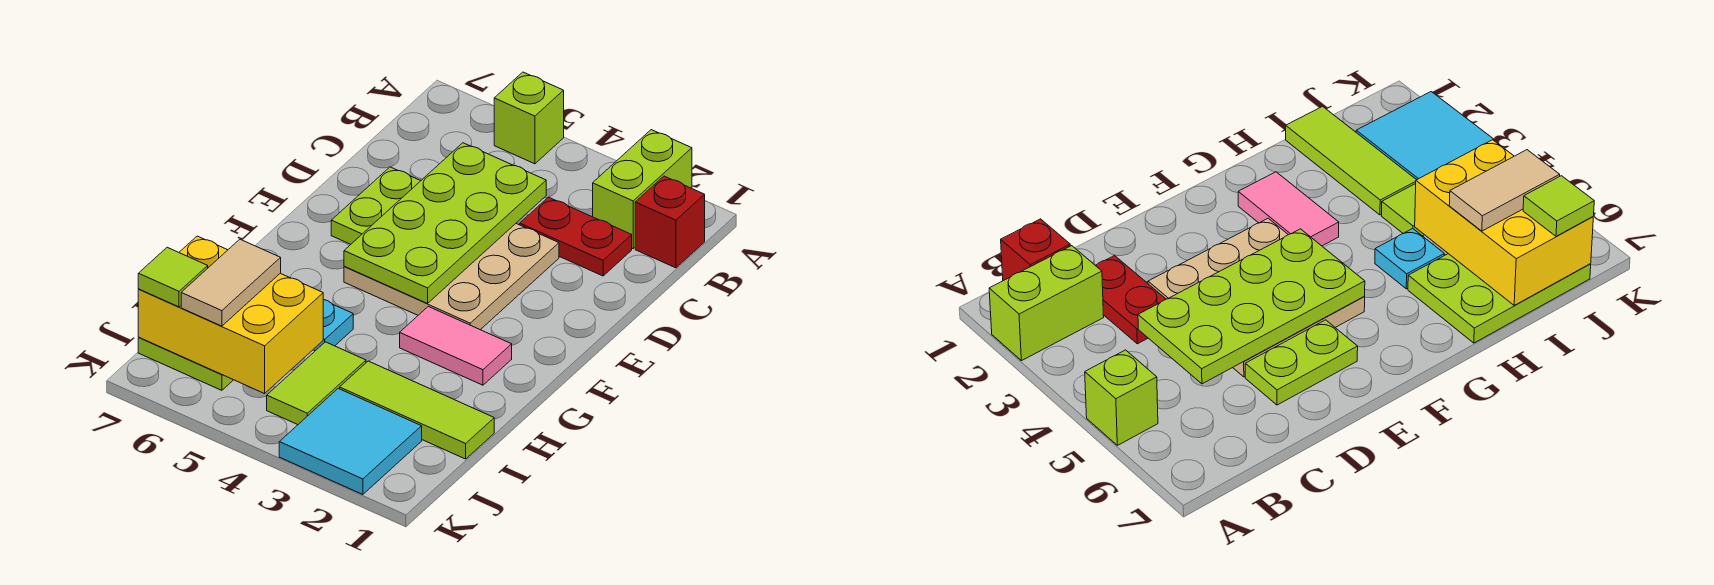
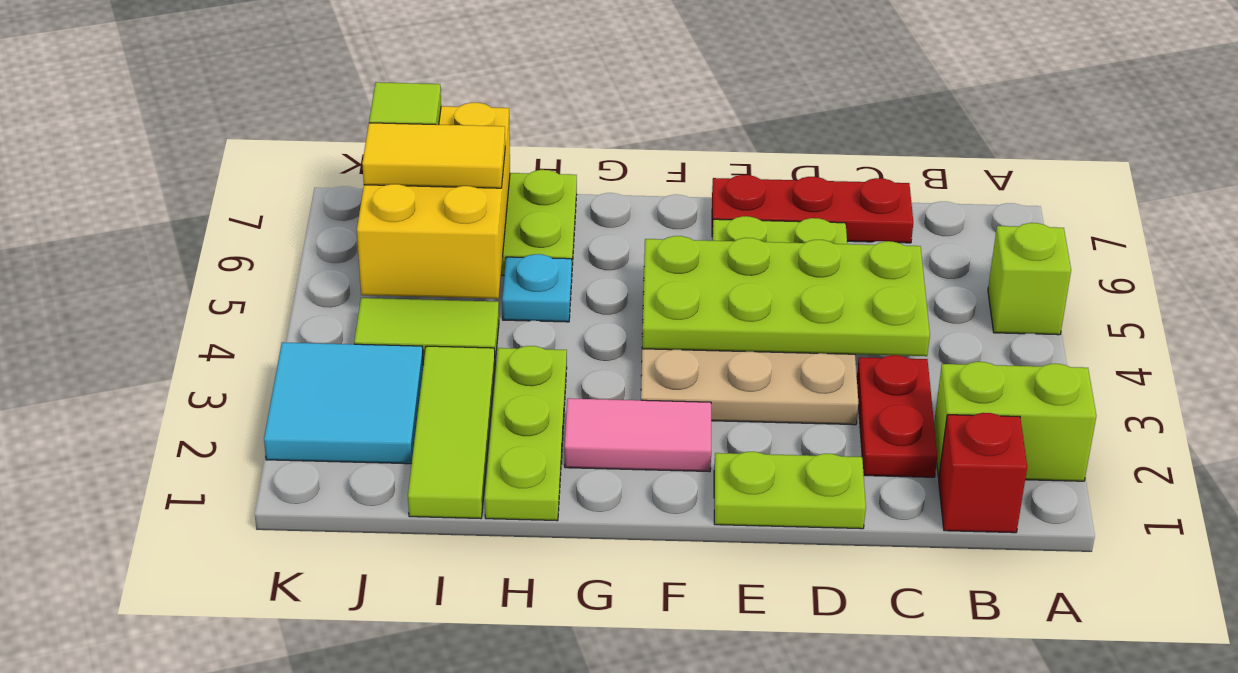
none -> red plate C7:E7 level 1
none -> lime plate D1:E1 level 1
pink tile G2:G3 level 1 -> pink tile F2:G2 level 1
none -> lime plate H1:H3 level 1
tan tile I6:J6 level 3 -> yellow tile I6:J6 level 3

